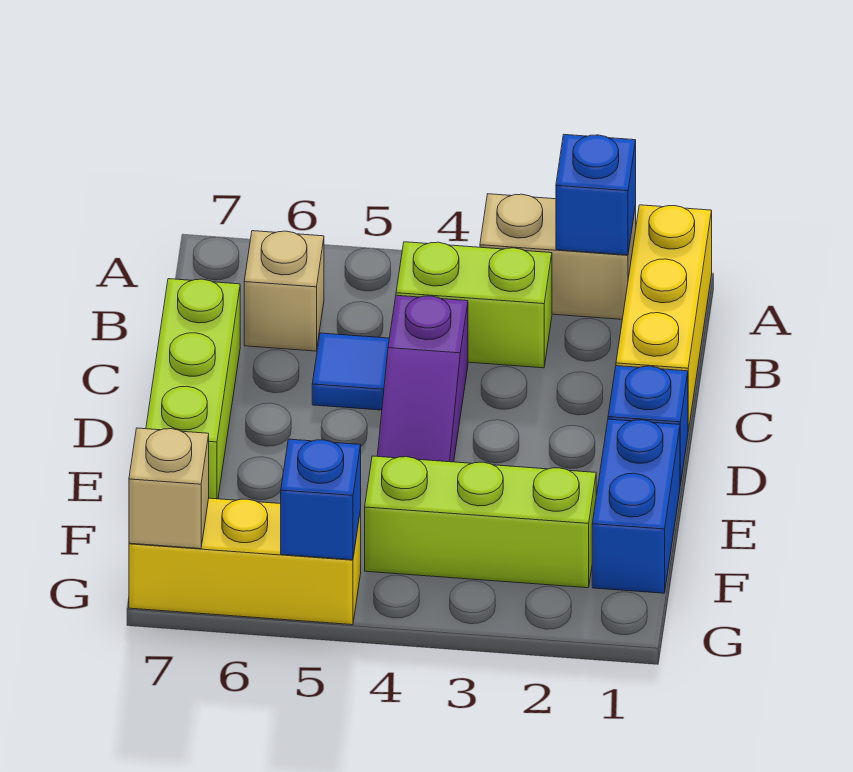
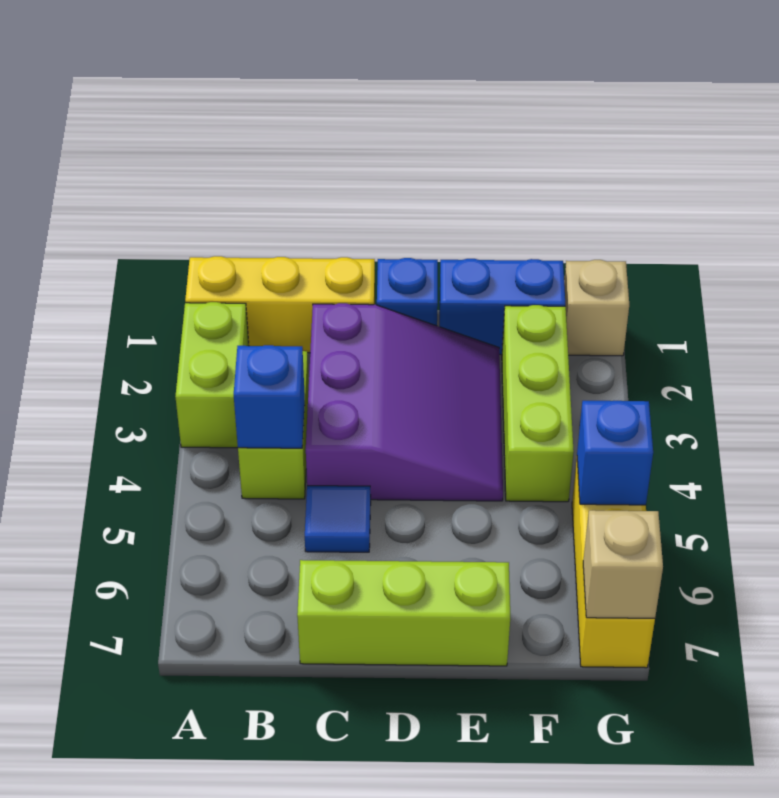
tan brick A2:A3 level 1 -> lime brick A2:A3 level 1
blue brick A2 level 2 -> blue brick B4 level 2
tan brick B6 level 1 -> tan brick G1 level 1
purple slope C4:E4 level 1 top C -> purple slope C2:E4 level 1 top C

